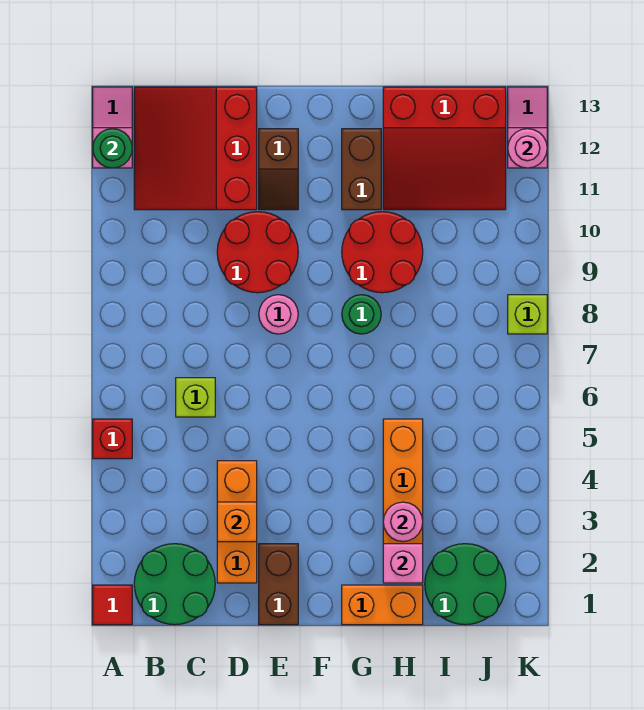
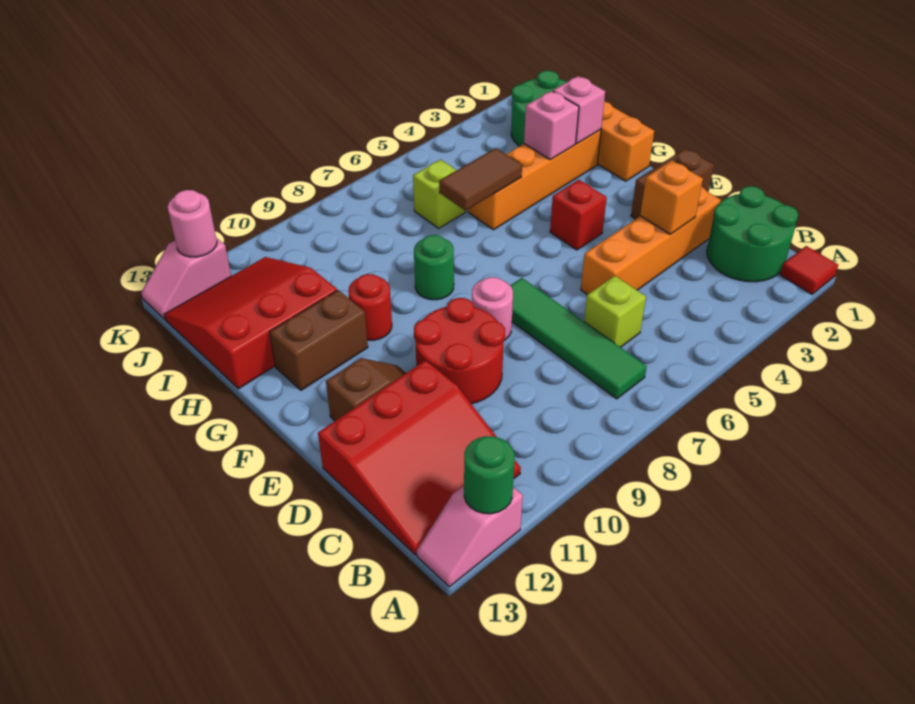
red brick A5 level 1 -> red brick F4 level 1
none -> green tile B7:E7 level 1
orange brick D2:D4 level 1 -> orange brick D2:D5 level 1
red round brick G9:H10 level 1 -> red round brick G10 level 1
pink round brick H3 level 2 -> pink brick H3 level 2
none -> brown tile H5:H6 level 2
red slope H11:J13 level 1 top 13 -> red slope H11:J13 level 1 top H
lime brick K8 level 1 -> lime brick I6 level 1

